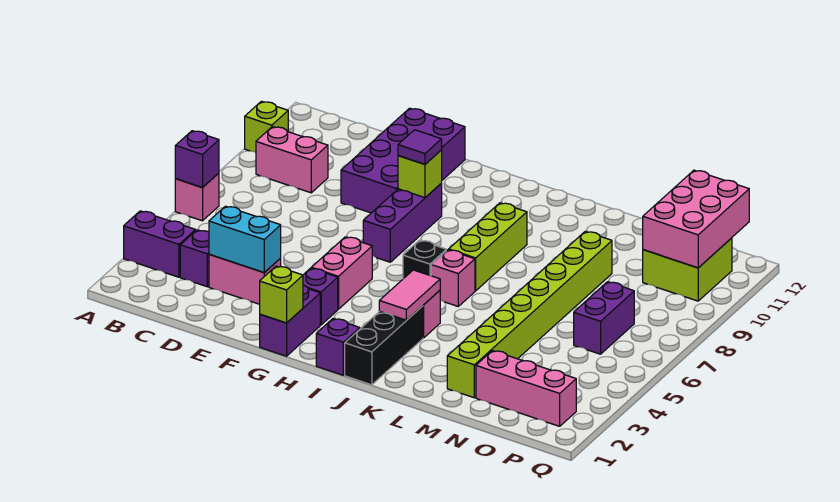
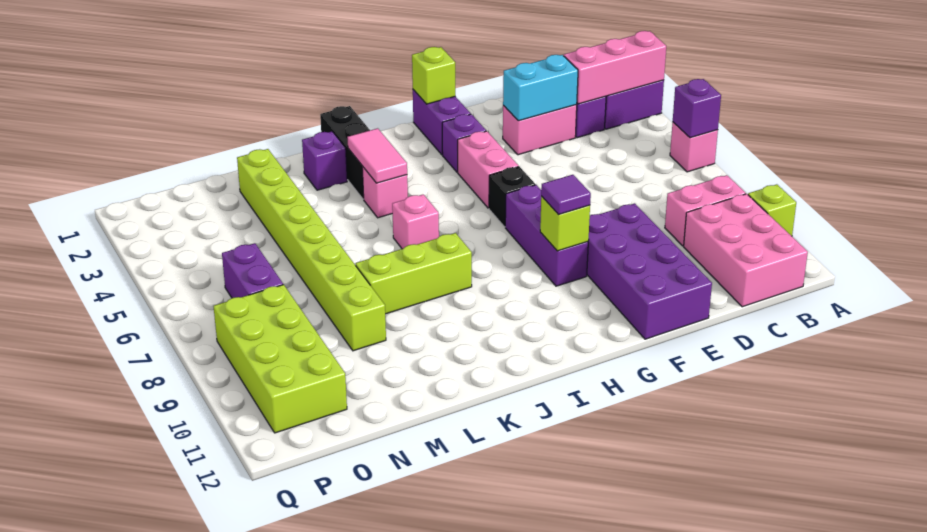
purple brick I1 level 1 -> purple brick K2 level 1
black brick I6 level 1 -> black brick G6 level 1
lime brick J7:J9 level 1 -> lime brick J8:L8 level 1
pink brick N2:P2 level 1 -> pink brick A3:C3 level 2
lime brick O10:P11 level 1 -> lime brick O8:P11 level 1
pink brick O10:P12 level 2 -> pink brick B10:C12 level 1

